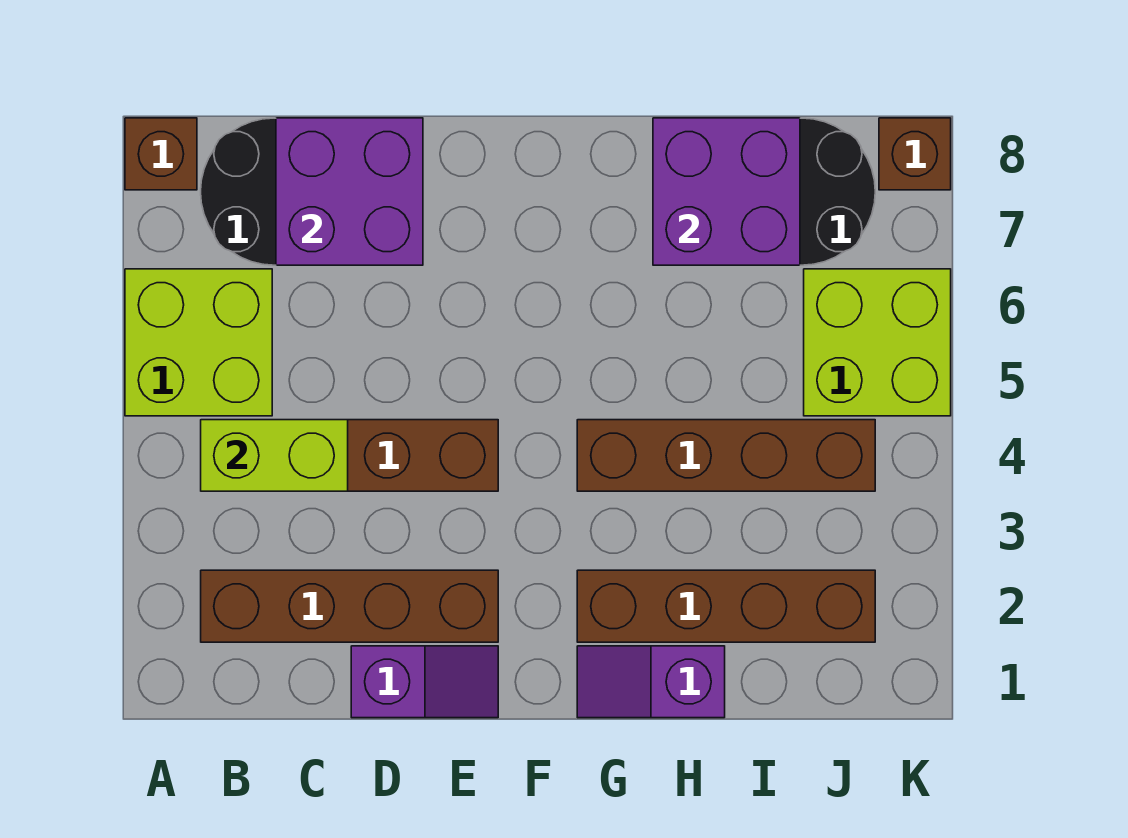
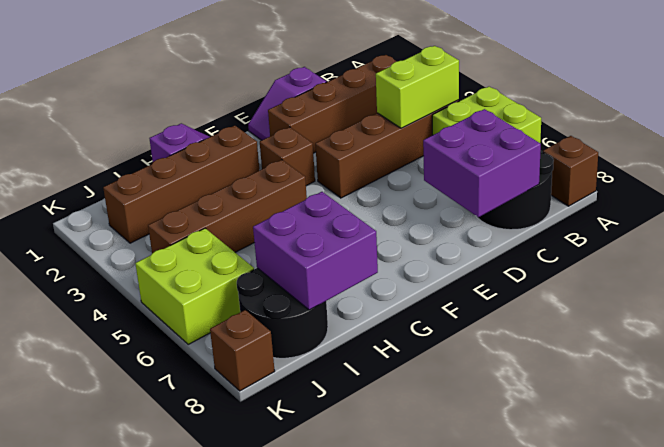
none -> brown brick F3 level 1

